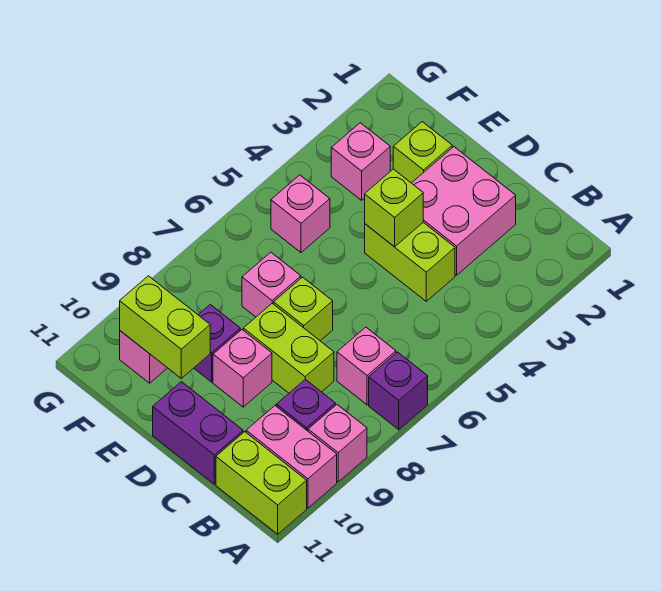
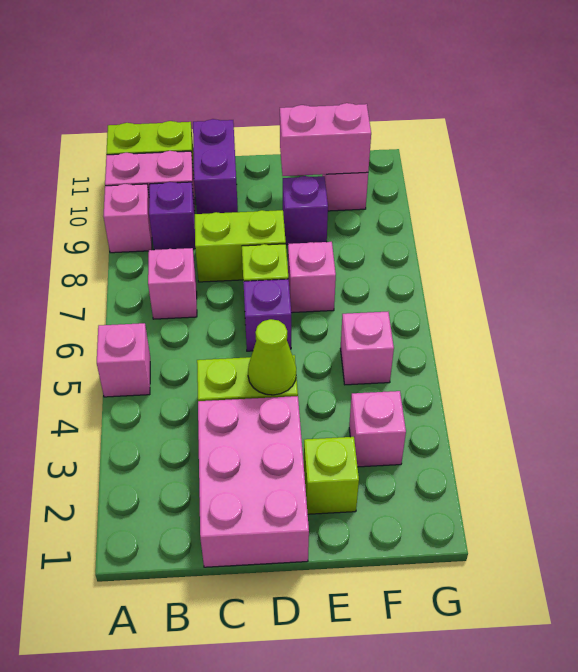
purple brick A7 level 1 -> purple brick D6 level 1
pink brick C2:D3 level 1 -> pink brick C1:D3 level 1
purple brick C11:D11 level 1 -> purple brick C10:C11 level 1
lime brick D4 level 2 -> lime cone D4 level 2
pink brick D9 level 1 -> pink brick A5 level 1
lime brick E10:F10 level 2 -> pink brick E10:F10 level 2

